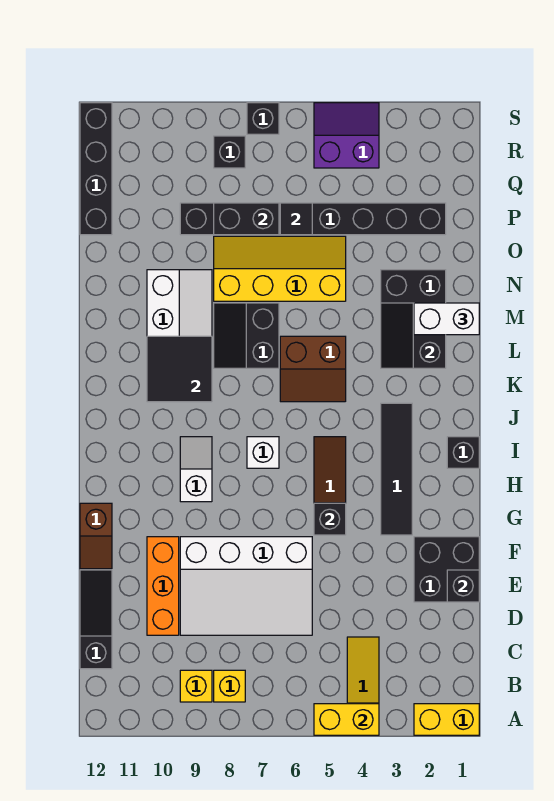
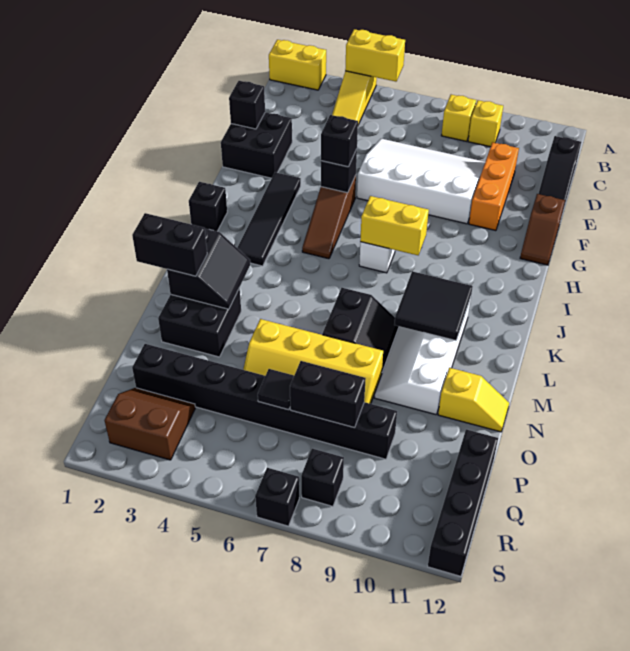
brown slope F12:G12 level 1 top G -> brown slope F12:G12 level 1 top F
none -> black brick G5 level 3
white slope H9:I9 level 1 top H -> none
none -> yellow brick I7:I8 level 2
brown slope K5:L6 level 1 top L -> brown slope Q2:R3 level 1 top R
white brick M1:M2 level 3 -> black brick M1:M2 level 3
none -> yellow slope N11:N12 level 1 top 11
purple slope R4:S5 level 1 top R -> none

